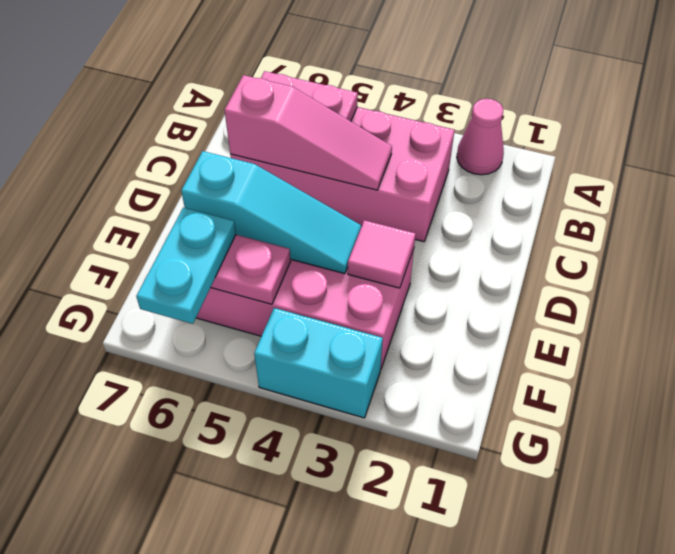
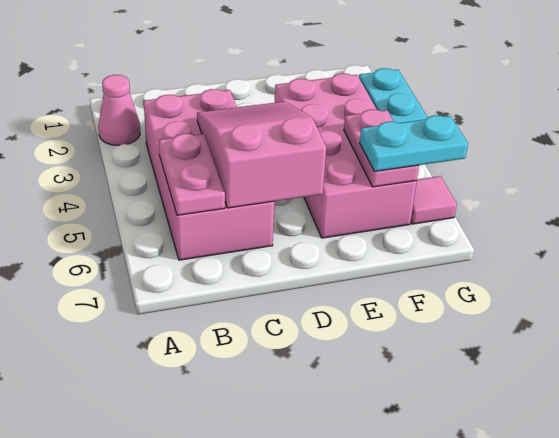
pink slope C4:C6 level 2 top 6 -> pink slope C4:D6 level 2 top 6
pink tile E3 level 2 -> pink tile G6 level 1
cyan slope E4:E6 level 2 top 6 -> none

